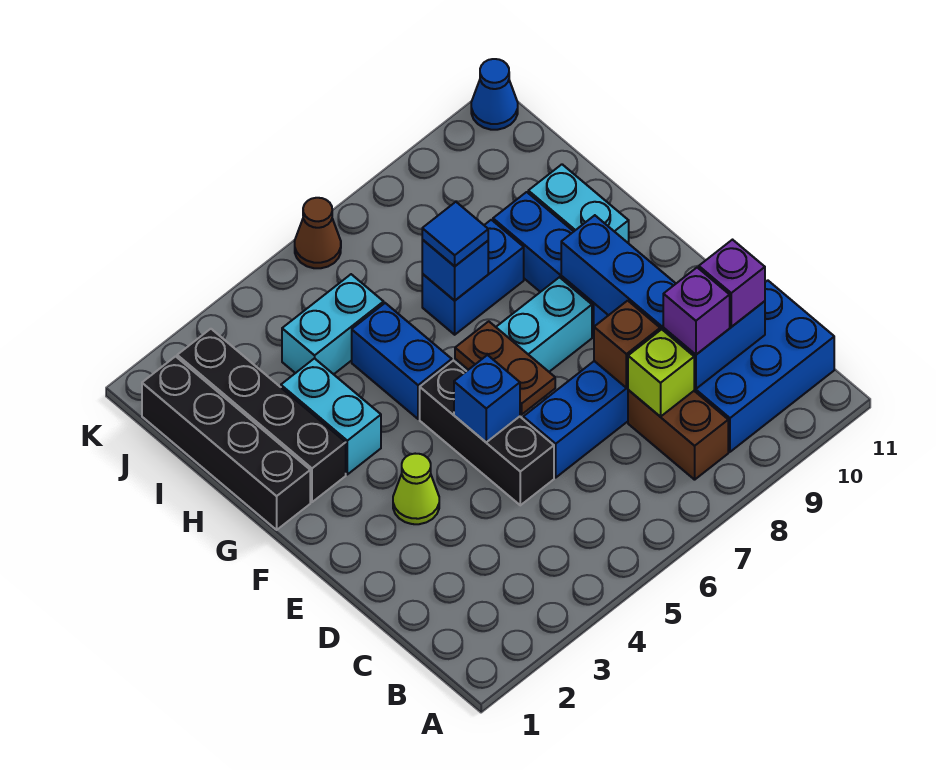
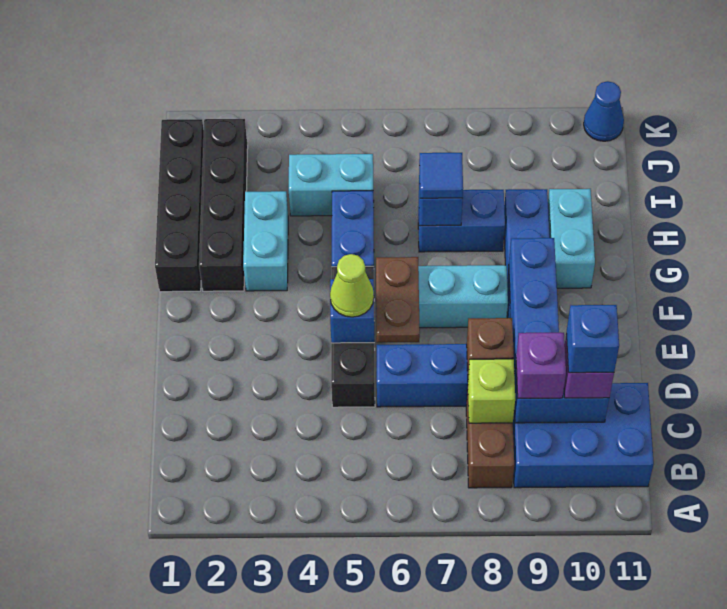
none -> blue brick C10 level 4
lime cone E3 level 1 -> lime cone E5 level 3
brown cone K6 level 1 -> none

